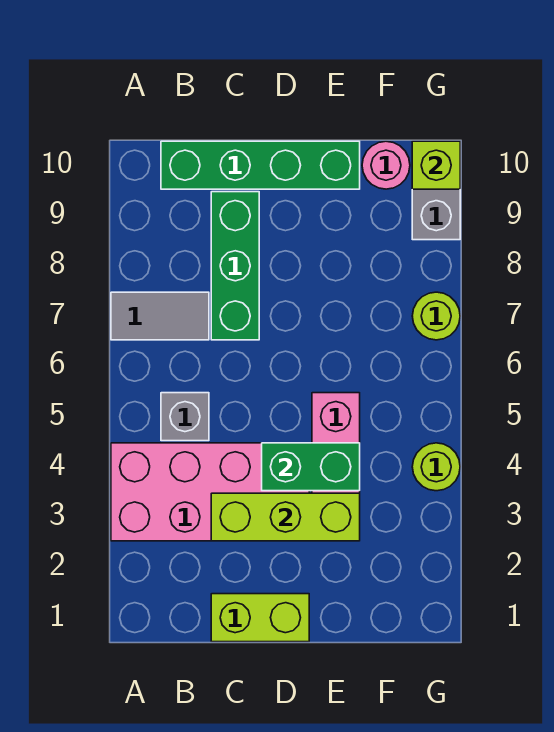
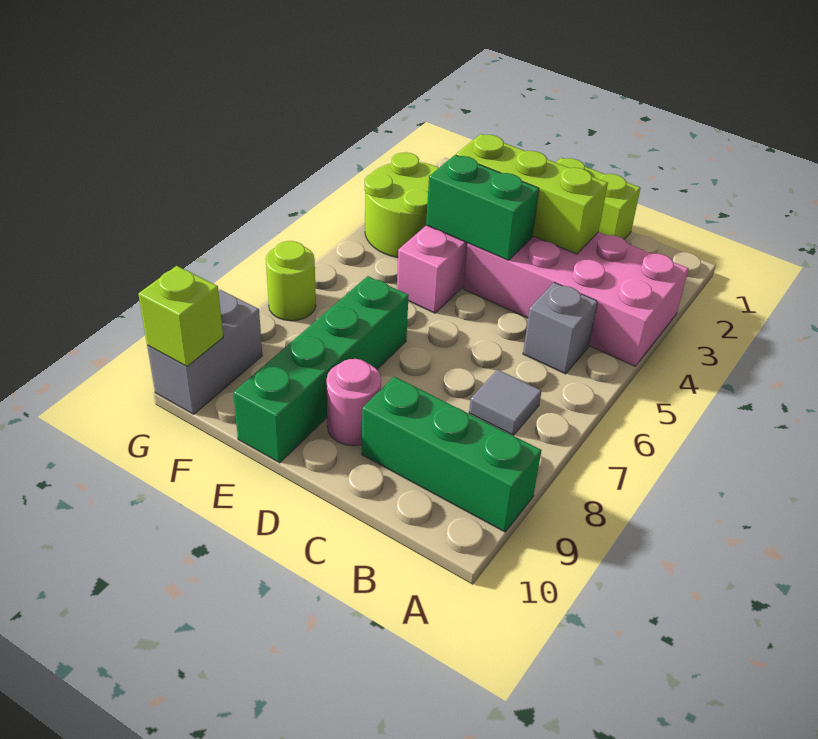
grey tile A7:B7 level 1 -> grey tile B7 level 1
green brick B10:E10 level 1 -> green brick E7:E10 level 1
green brick C7:C9 level 1 -> green brick A9:C9 level 1
pink round brick F10 level 1 -> pink round brick D9 level 1
lime round brick G4 level 1 -> lime round brick F3:G4 level 1

